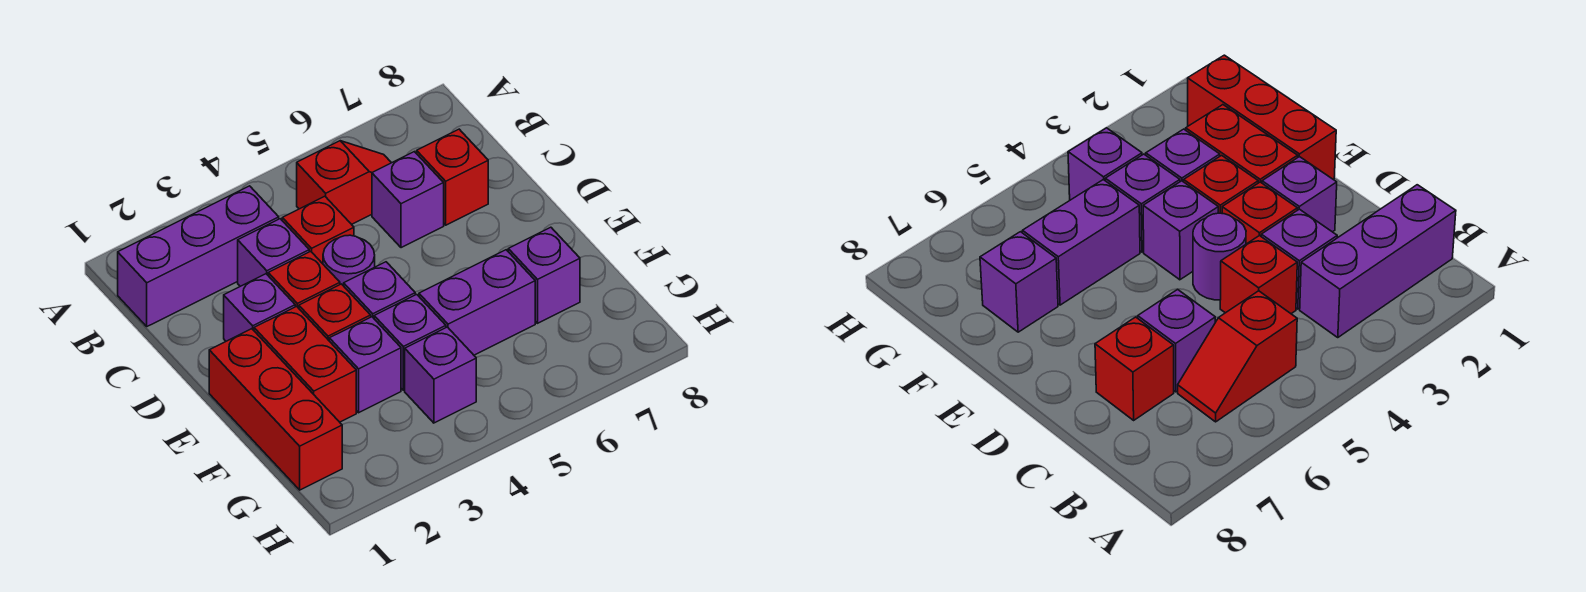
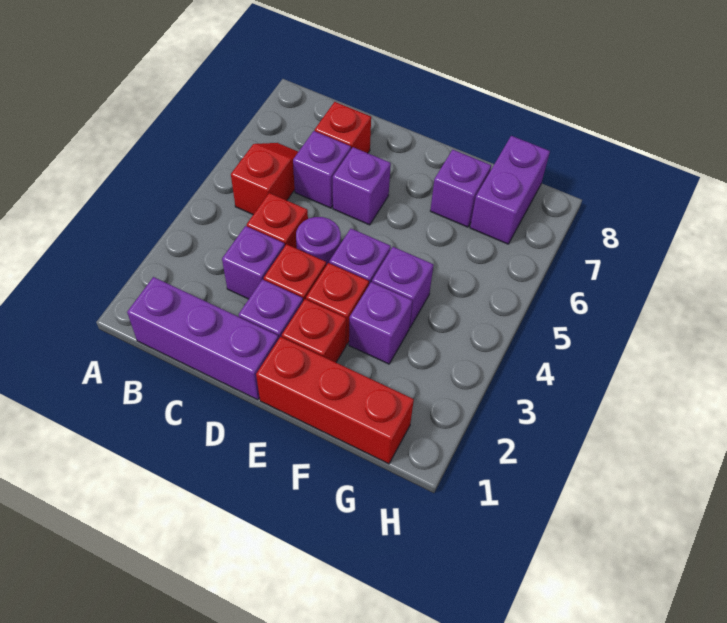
purple brick B1:B3 level 1 -> purple brick B1:D1 level 1
red brick E2:F2 level 1 -> red brick E2 level 1
purple brick F5:F6 level 1 -> purple brick G7:G8 level 1
purple brick G4 level 1 -> purple brick D6 level 1

